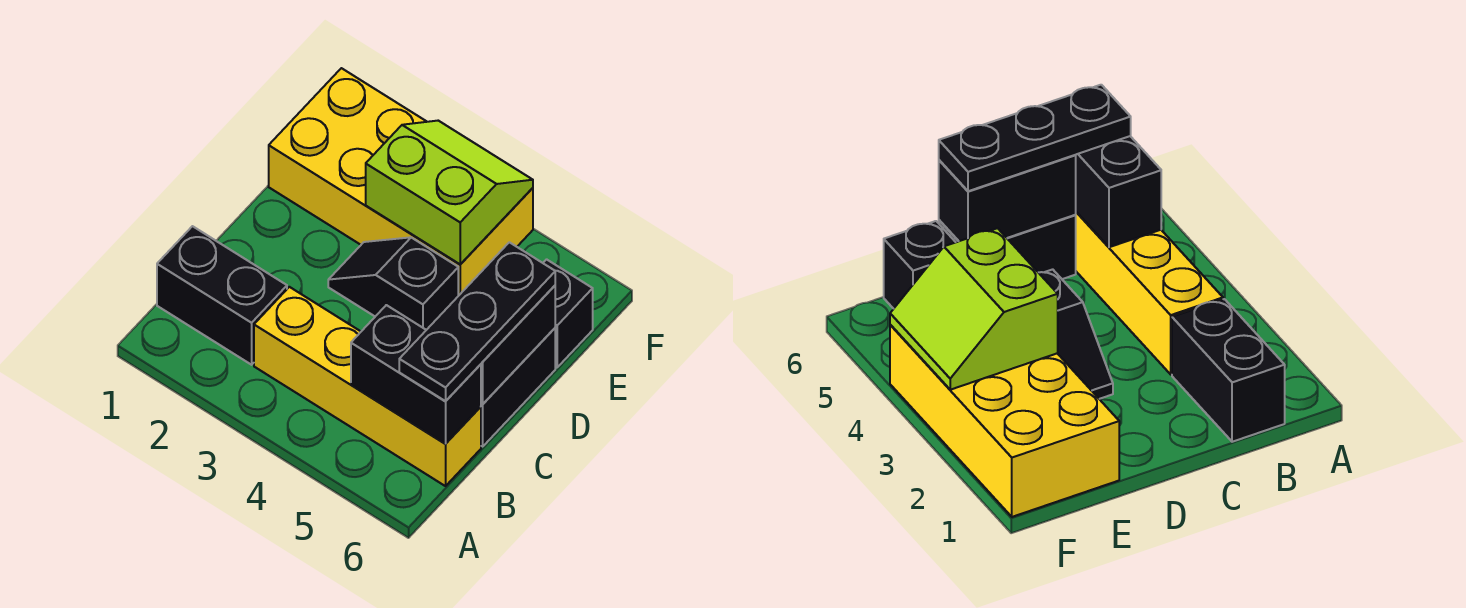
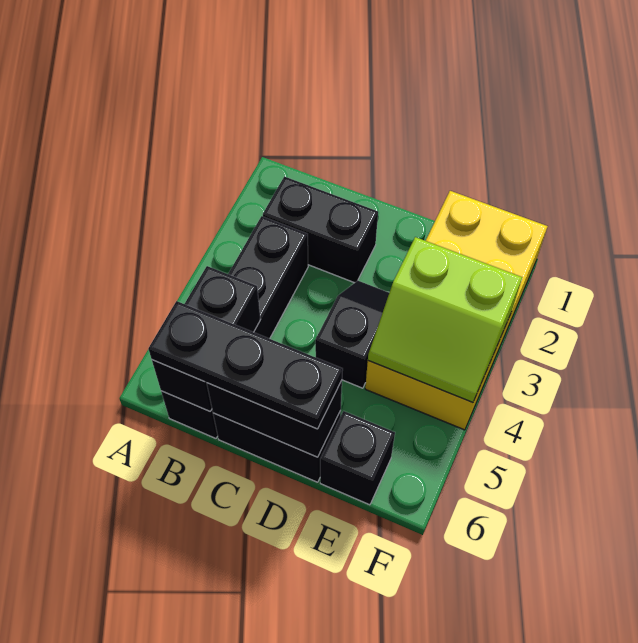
black brick B1:B2 level 1 -> black brick B2:C2 level 1
yellow brick B3:B6 level 1 -> black brick B3:B6 level 1
lime slope E3:F4 level 2 top E -> lime slope E3:F4 level 2 top 3

